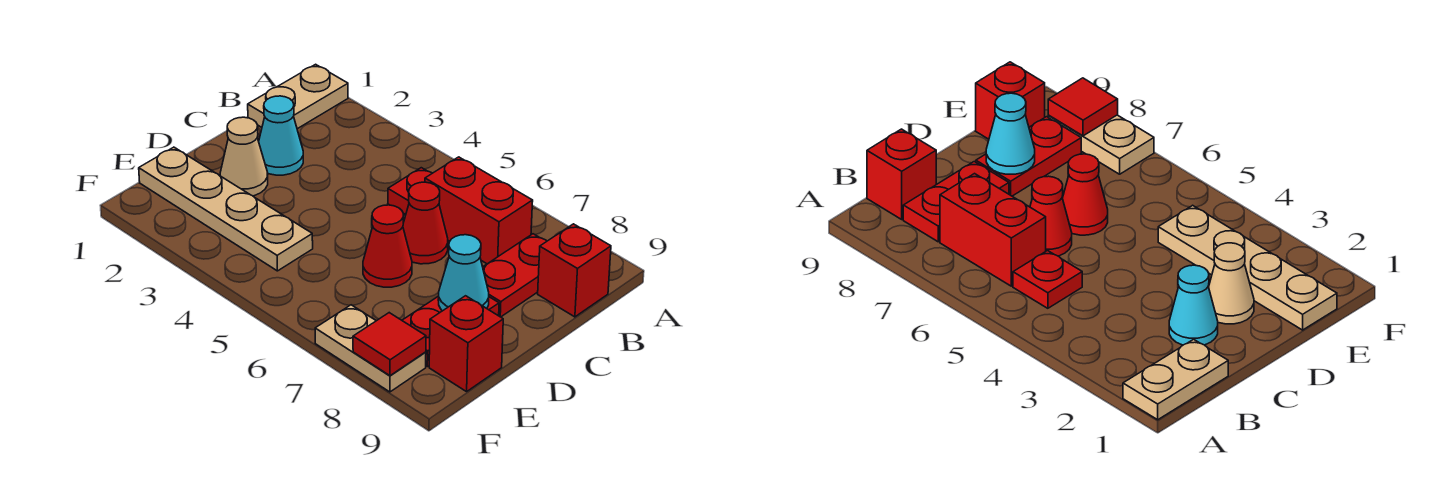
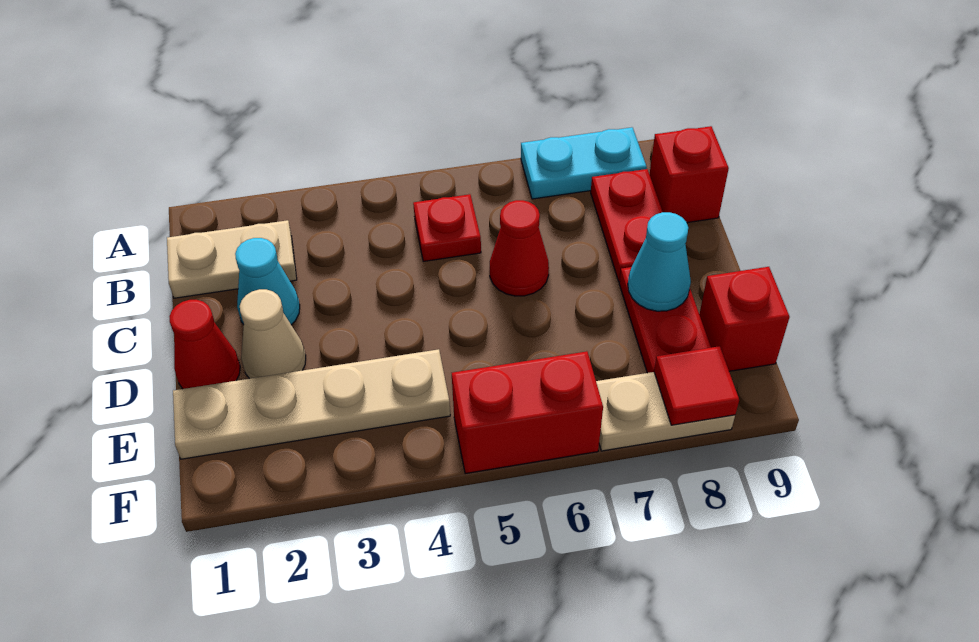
tan plate A1:B1 level 1 -> tan plate B1:B2 level 1
none -> cyan plate A7:A8 level 1
red brick B6:B7 level 1 -> red brick F5:F6 level 1
red cone D6 level 1 -> red cone D1 level 1

